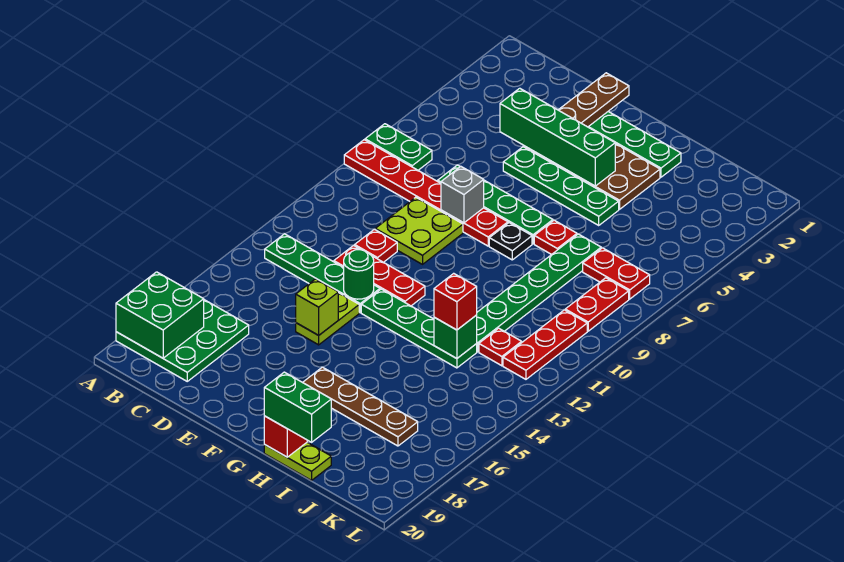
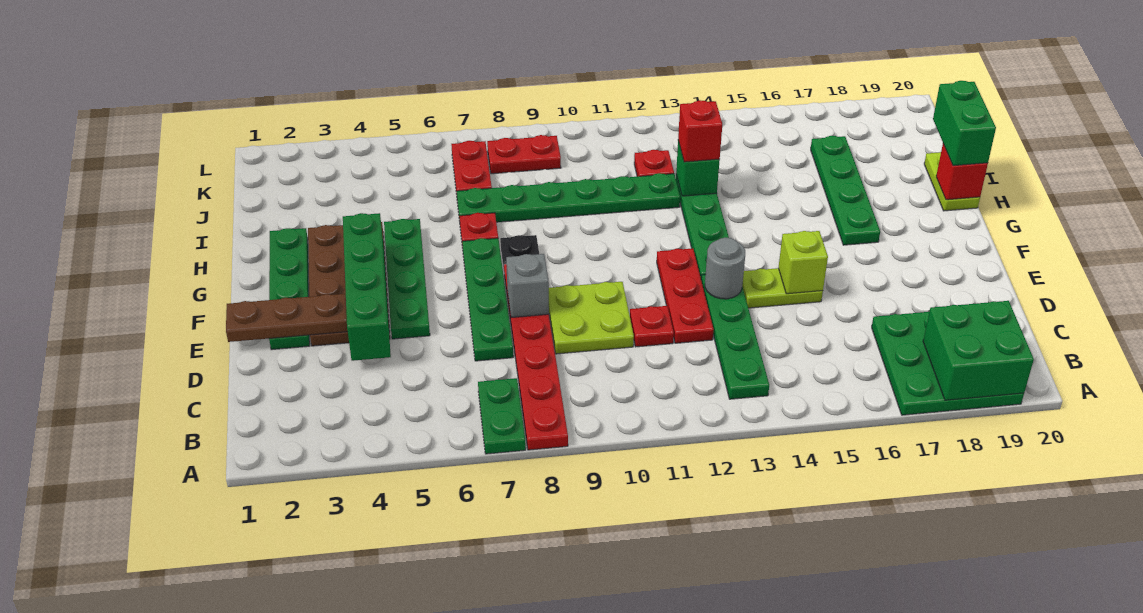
green round brick E13 level 2 -> grey round brick E13 level 2
brown plate G17:J17 level 1 -> green plate G17:J17 level 1
red plate K10:K12 level 1 -> none

